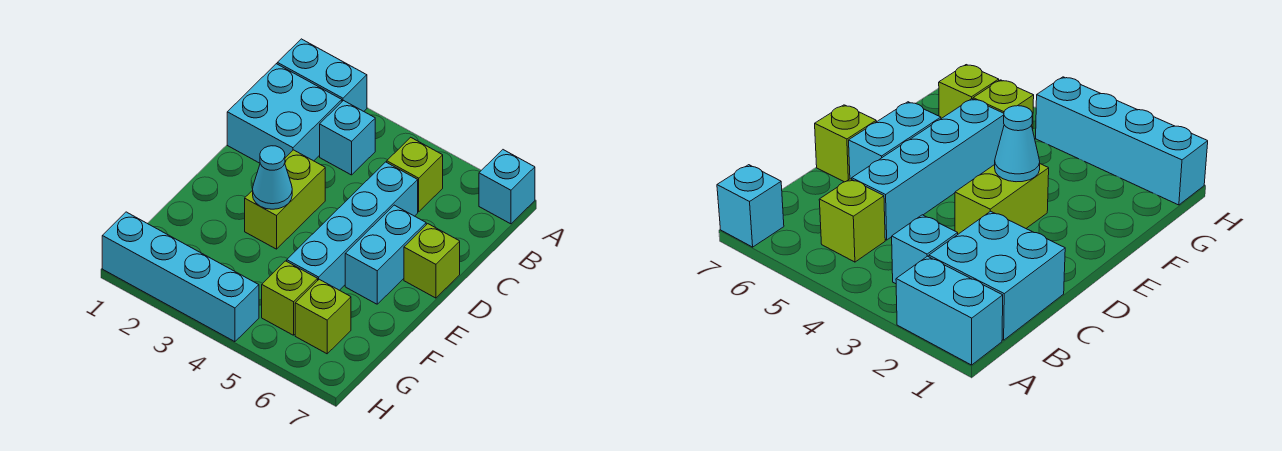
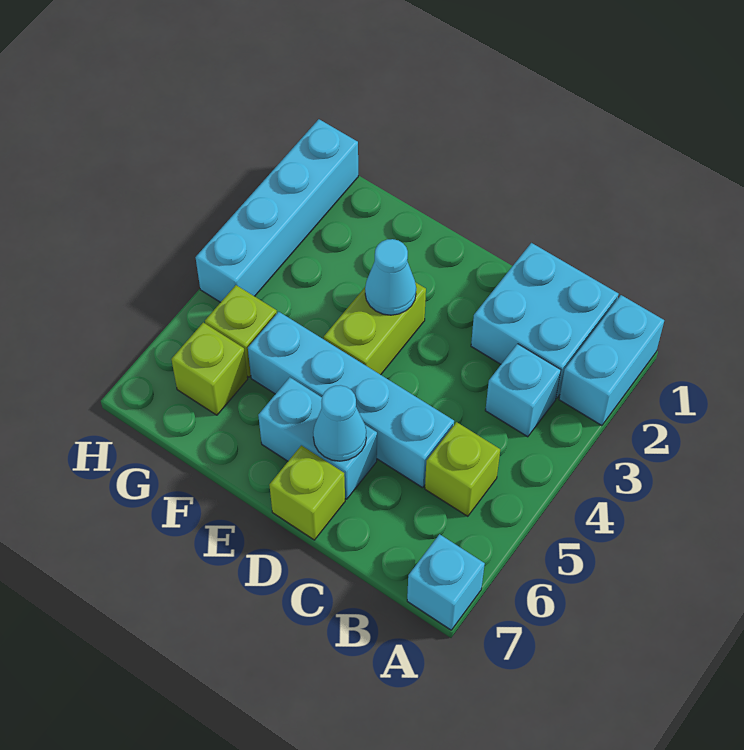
lime brick D3:E3 level 1 -> lime brick E3:E4 level 1
none -> cyan cone D6 level 2

